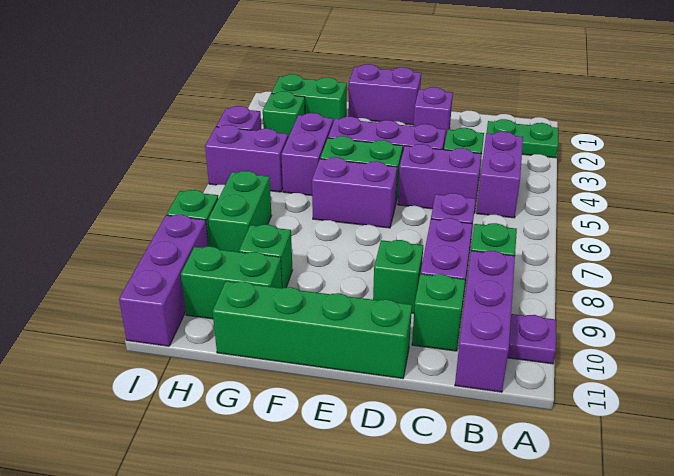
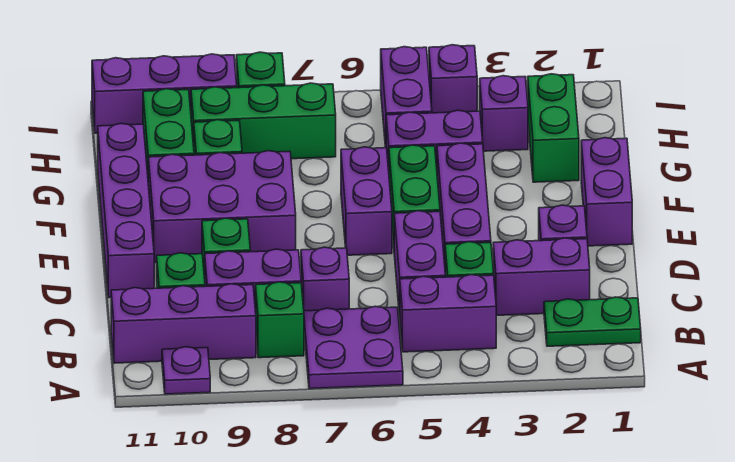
green plate A2:B2 level 1 -> green plate B1:B2 level 1
none -> purple plate A6:B7 level 1
none -> purple brick C2:C3 level 1
green brick D11:G11 level 1 -> purple brick D11:G11 level 1
none -> purple brick E8:F10 level 1
green brick H3 level 1 -> purple brick H3 level 1
green brick H7:H8 level 1 -> green brick H7:H9 level 1

